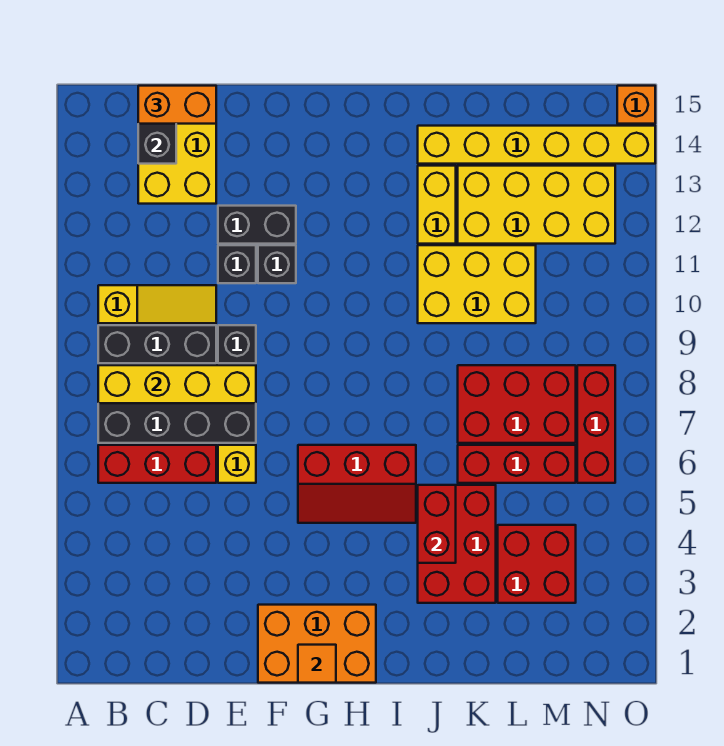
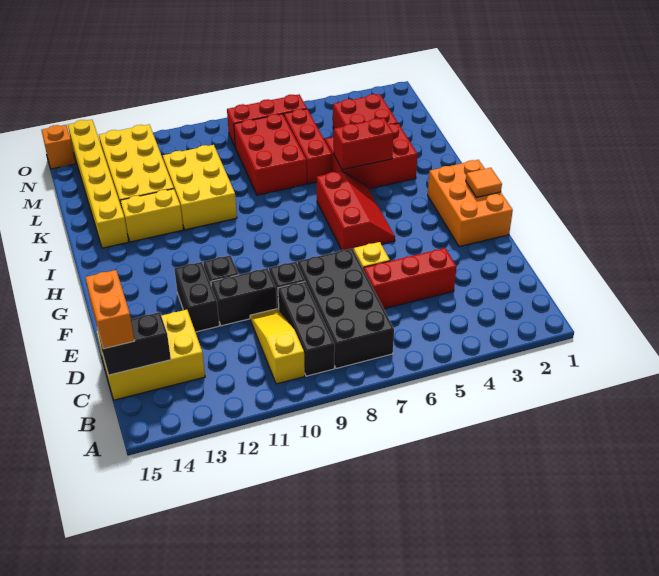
red brick B6:D6 level 1 -> red brick D4:D6 level 1
yellow brick B8:E8 level 2 -> none
black brick E11 level 1 -> black brick E10:E11 level 1

